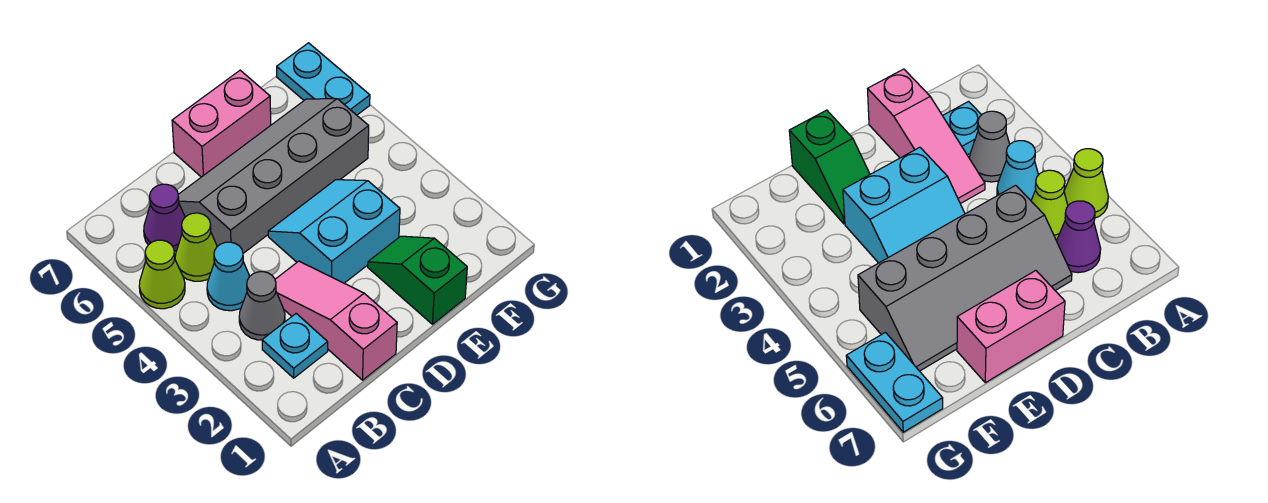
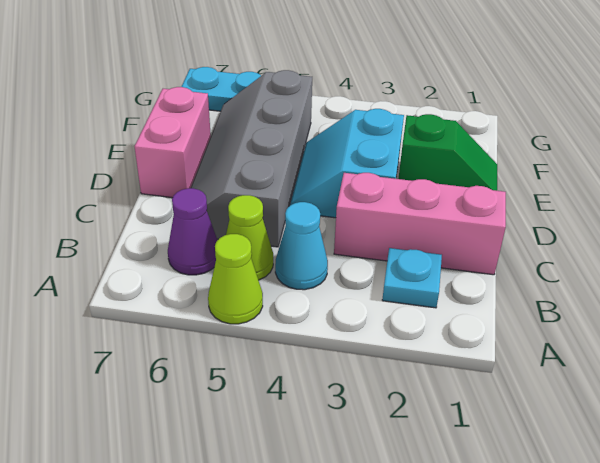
grey cone B3 level 1 -> none
pink slope C1:C3 level 1 top 1 -> pink brick C1:C3 level 1
green slope E1:E2 level 1 top 1 -> green slope E1:E2 level 1 top 2

